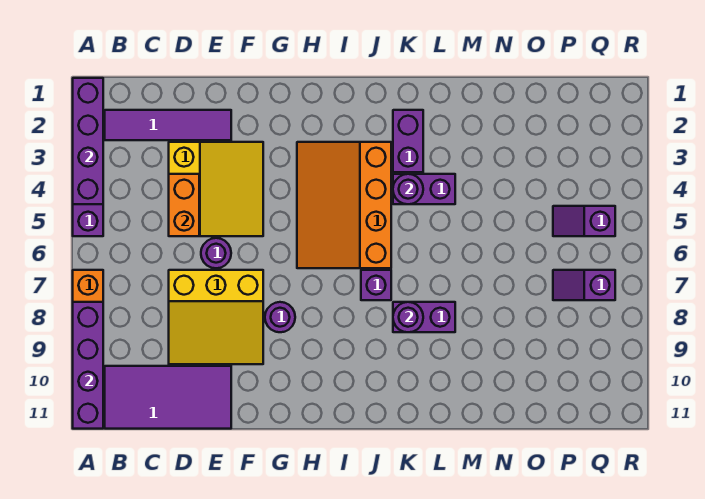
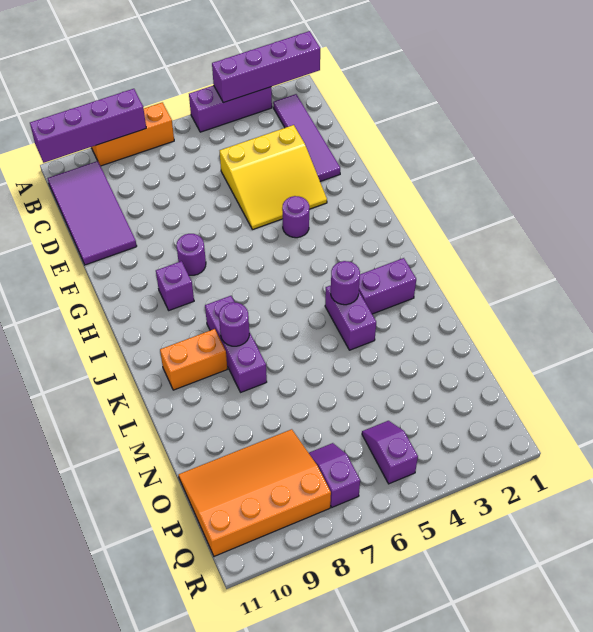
orange brick D4:D5 level 2 -> orange brick K9:K10 level 1
yellow slope D7:F9 level 1 top 7 -> none
purple round brick E6 level 1 -> purple round brick G4 level 1
orange slope H3:J6 level 1 top J -> orange slope O8:Q11 level 1 top Q
purple brick J7 level 1 -> purple brick H9 level 1
purple brick K8:L8 level 1 -> purple brick J8:L8 level 1

